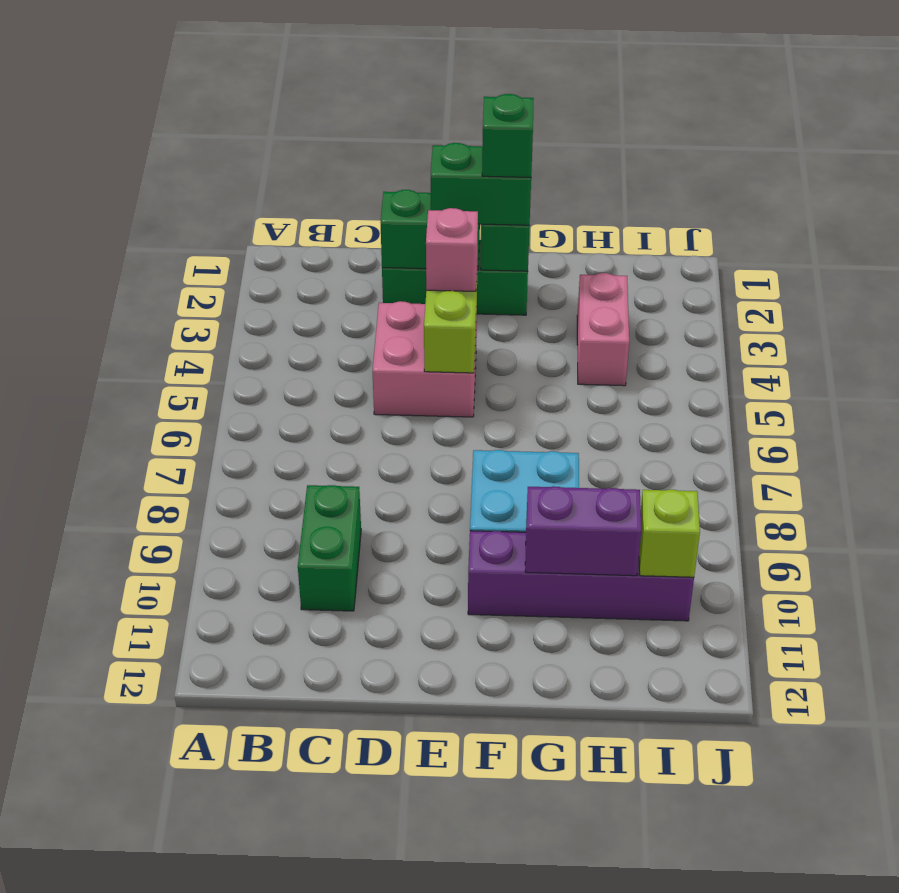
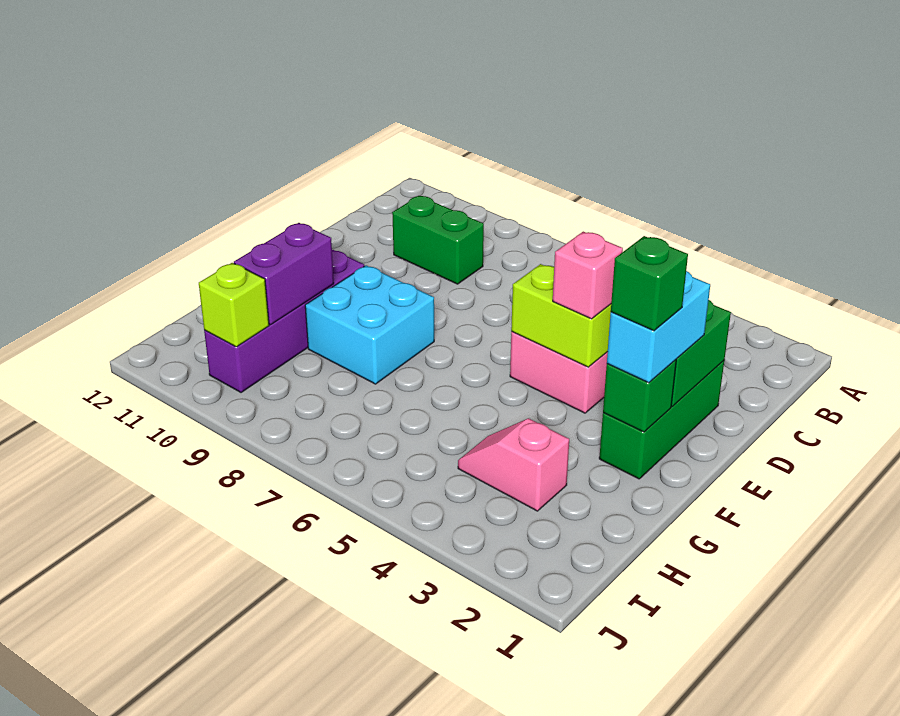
green brick E2:F2 level 3 -> cyan brick E2:F2 level 3
pink brick H3:H4 level 1 -> pink slope H3:H4 level 1 top 3

